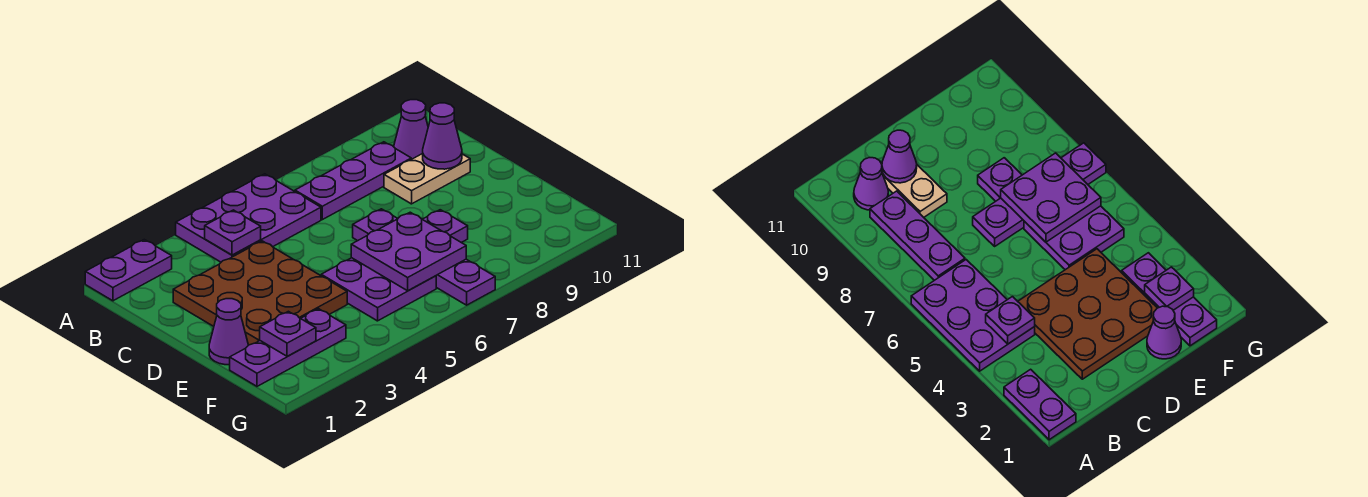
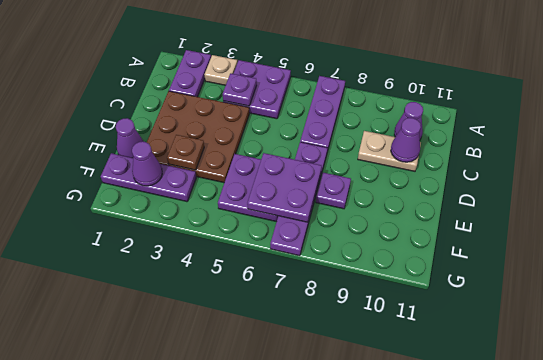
purple plate A1:A2 level 1 -> purple plate A2:B2 level 1
none -> tan plate A3 level 1
purple plate A4:B6 level 1 -> purple plate A4:B5 level 1
purple plate B7:B9 level 1 -> purple plate A7:C7 level 1
none -> brown plate E3 level 2
purple plate F2 level 2 -> purple cone F2 level 2

